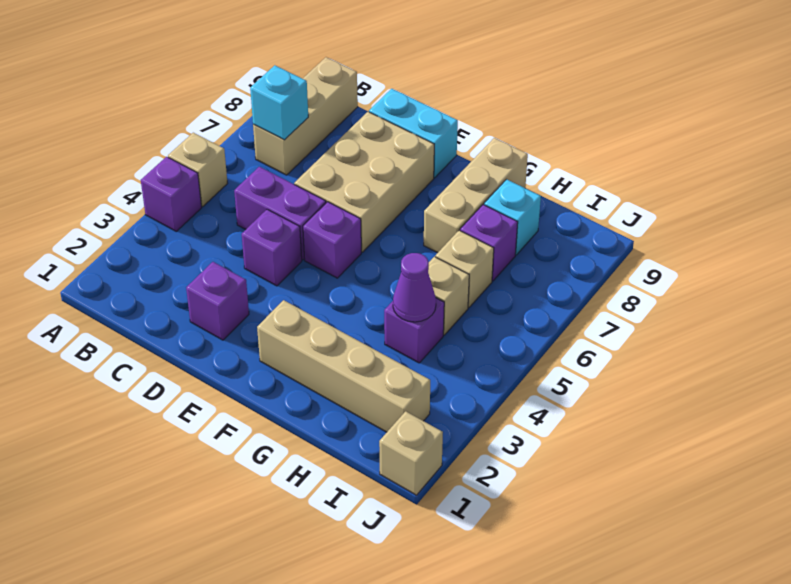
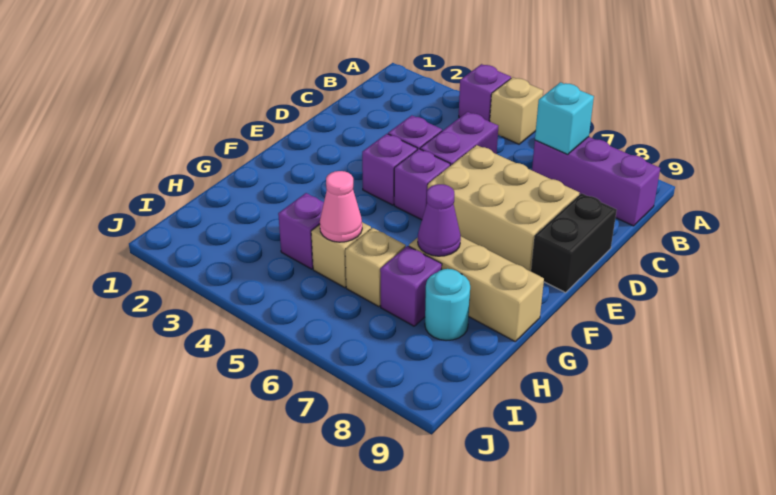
tan brick B7:B9 level 1 -> purple brick B7:B9 level 1
purple brick D2 level 1 -> purple brick E4 level 1
cyan brick D9:E9 level 1 -> black brick D9:E9 level 1
tan brick F2:I2 level 1 -> none
purple cone H4 level 2 -> purple cone G7 level 2
none -> pink cone H5 level 2
cyan brick H8 level 1 -> cyan round brick H8 level 1
tan brick J1 level 1 -> none

